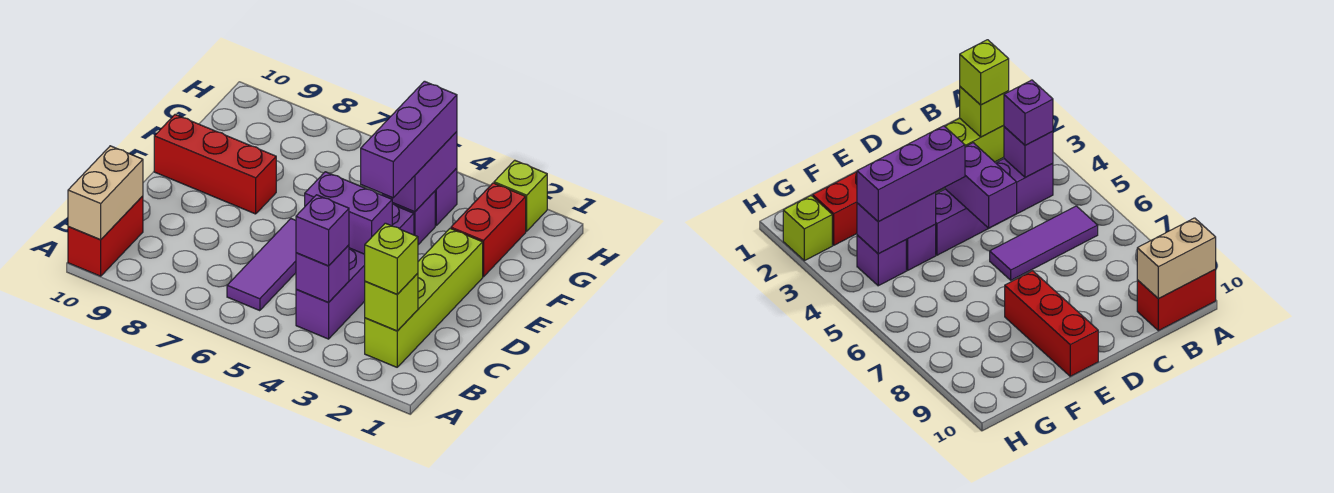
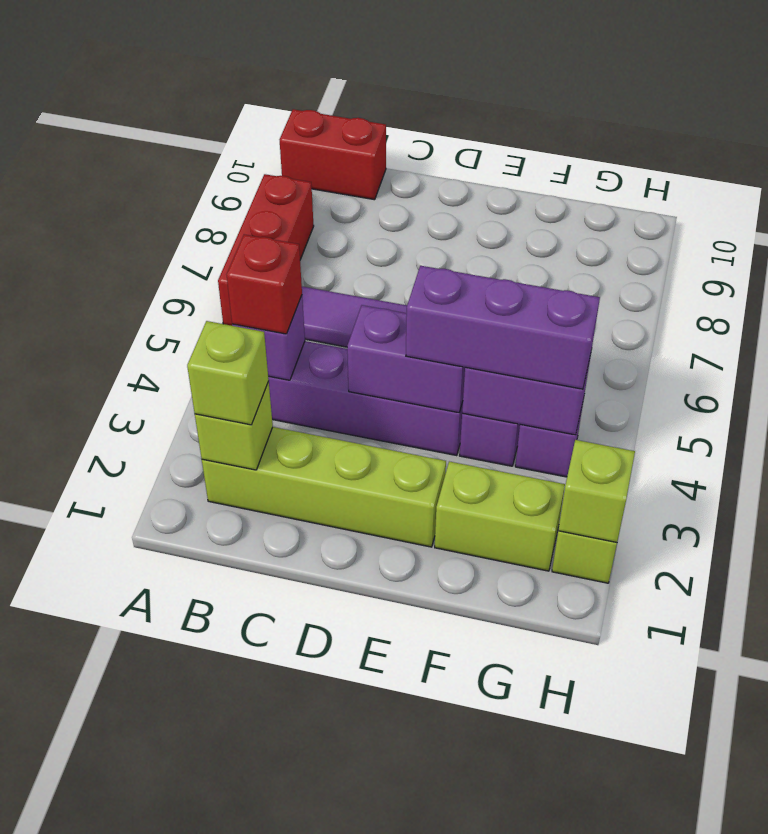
tan brick A10:B10 level 2 -> none
purple brick B4 level 3 -> red brick B4 level 3
purple brick D4:D5 level 2 -> purple brick D4:E4 level 2
red brick E8:E10 level 1 -> red brick A6:A8 level 1
red brick F2:G2 level 1 -> lime brick F2:G2 level 1
none -> lime brick H2 level 2

